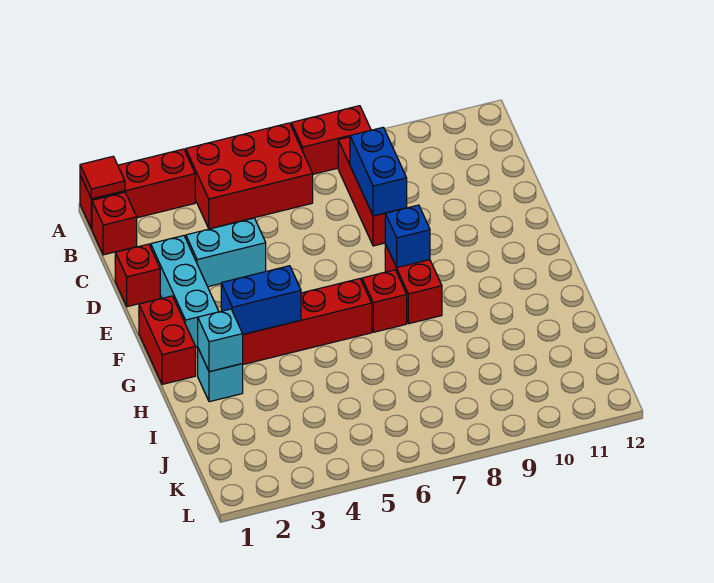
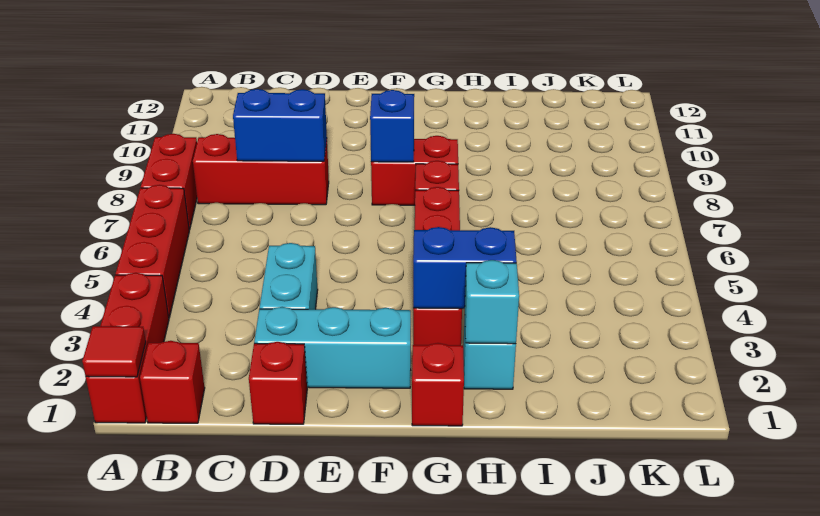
red brick A4:B6 level 1 -> red brick A4:A6 level 1
red brick F1:G1 level 1 -> red brick G1 level 1
blue brick G3:G4 level 2 -> blue brick G3:H3 level 2

